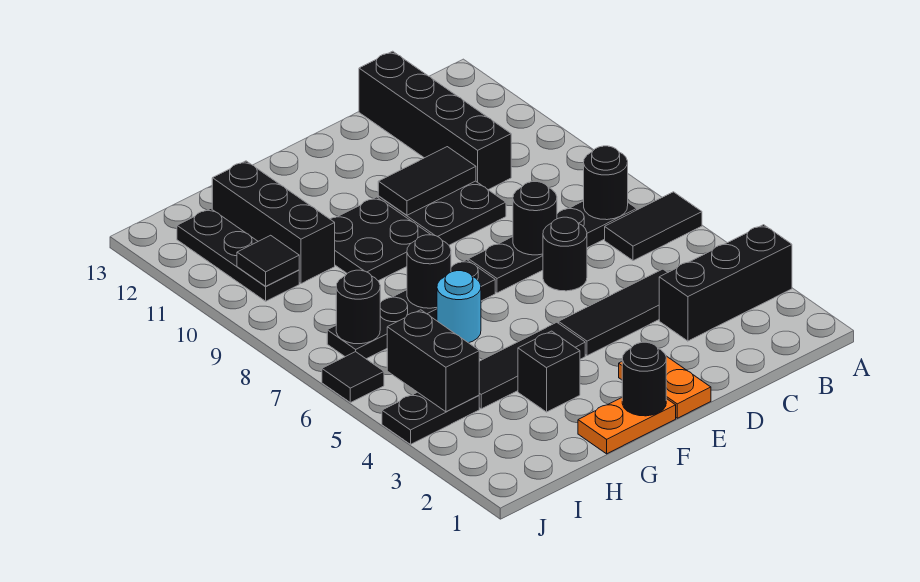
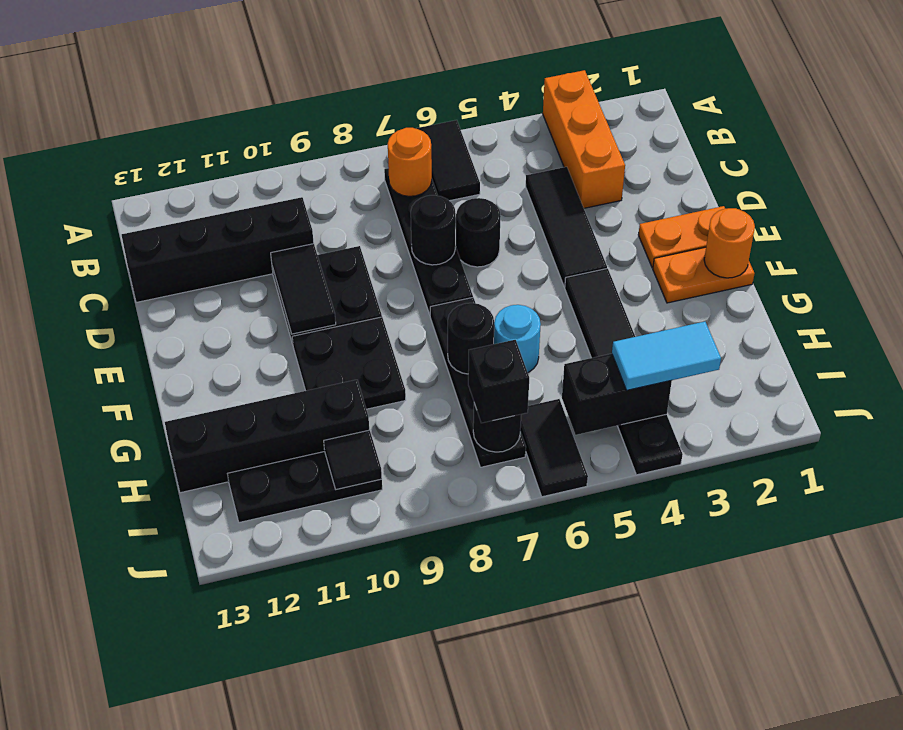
black brick A3:C3 level 1 -> orange brick A3:C3 level 1
black round brick B7 level 2 -> orange round brick B7 level 2
orange plate F1:G1 level 1 -> orange plate F1:F2 level 1
black round brick F1 level 2 -> orange round brick F1 level 2
black brick G3 level 1 -> black brick I7 level 3
black brick H10:H12 level 1 -> black brick H10:H13 level 1
none -> cyan tile I3:I4 level 3
black tile J6 level 1 -> black tile I6:J6 level 1

